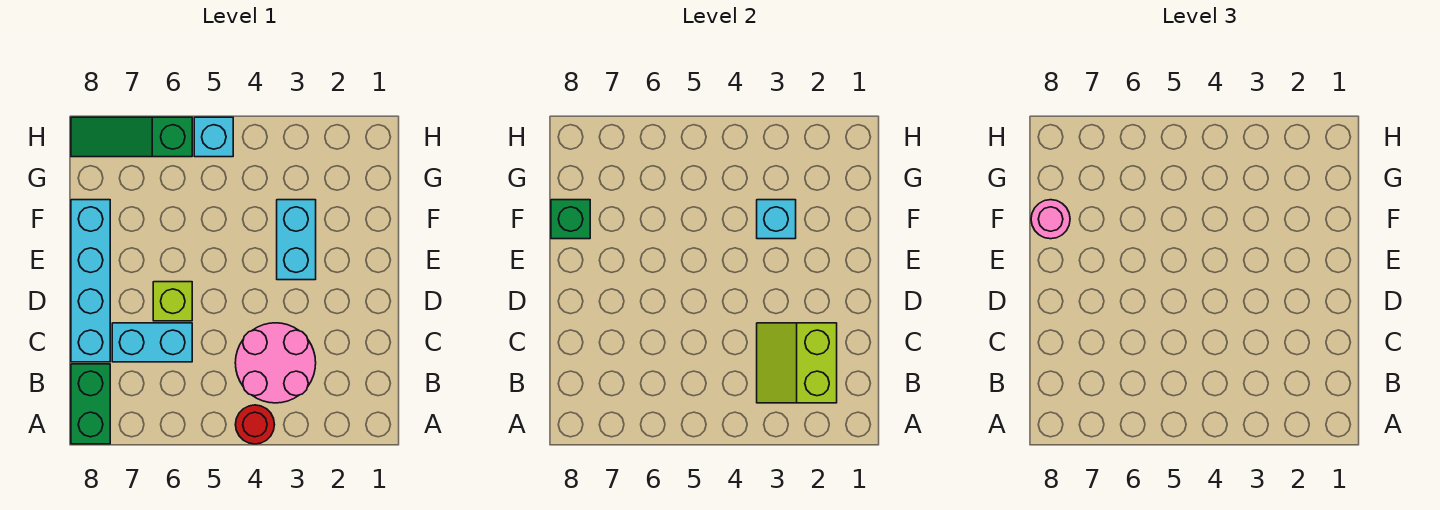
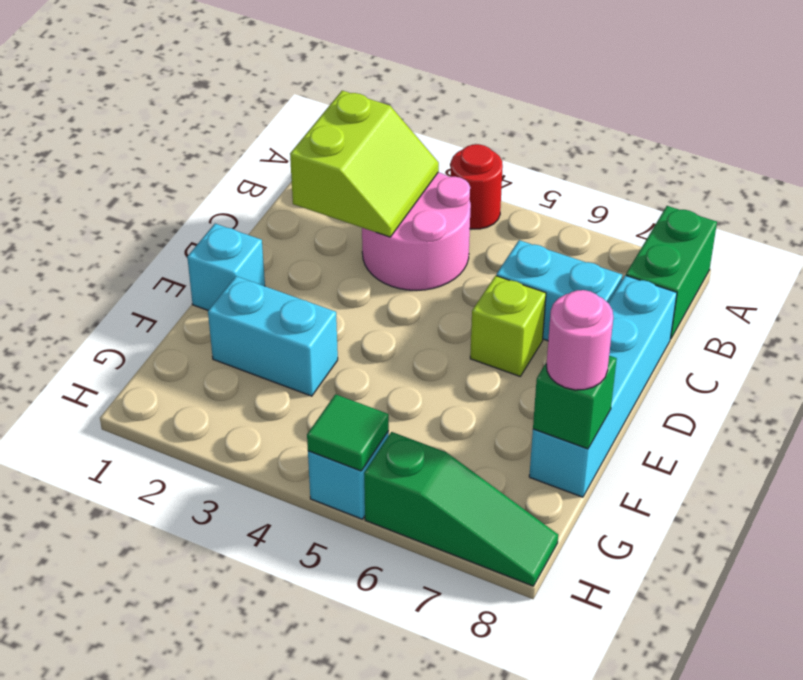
cyan brick E3:F3 level 1 -> cyan brick F2:F3 level 1
cyan brick F3 level 2 -> cyan brick E1 level 1
none -> green tile H5 level 2

